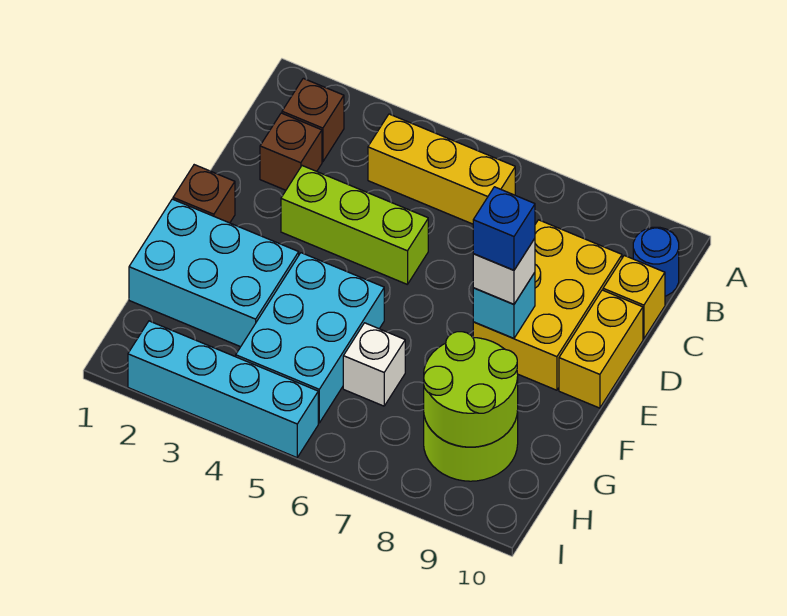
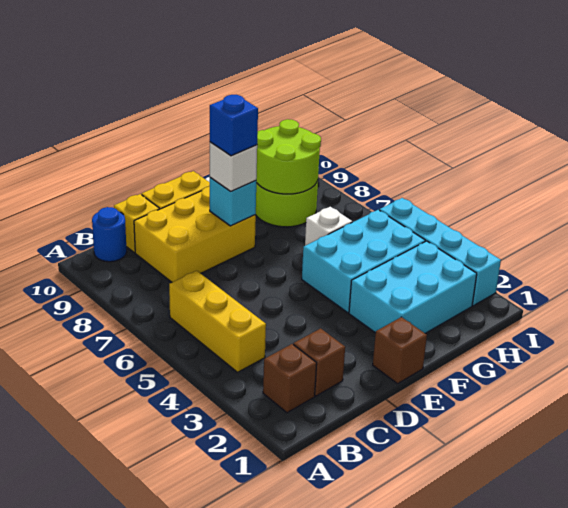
lime brick D3:D5 level 1 -> none
cyan brick F1:G3 level 1 -> cyan brick F2:H3 level 1

